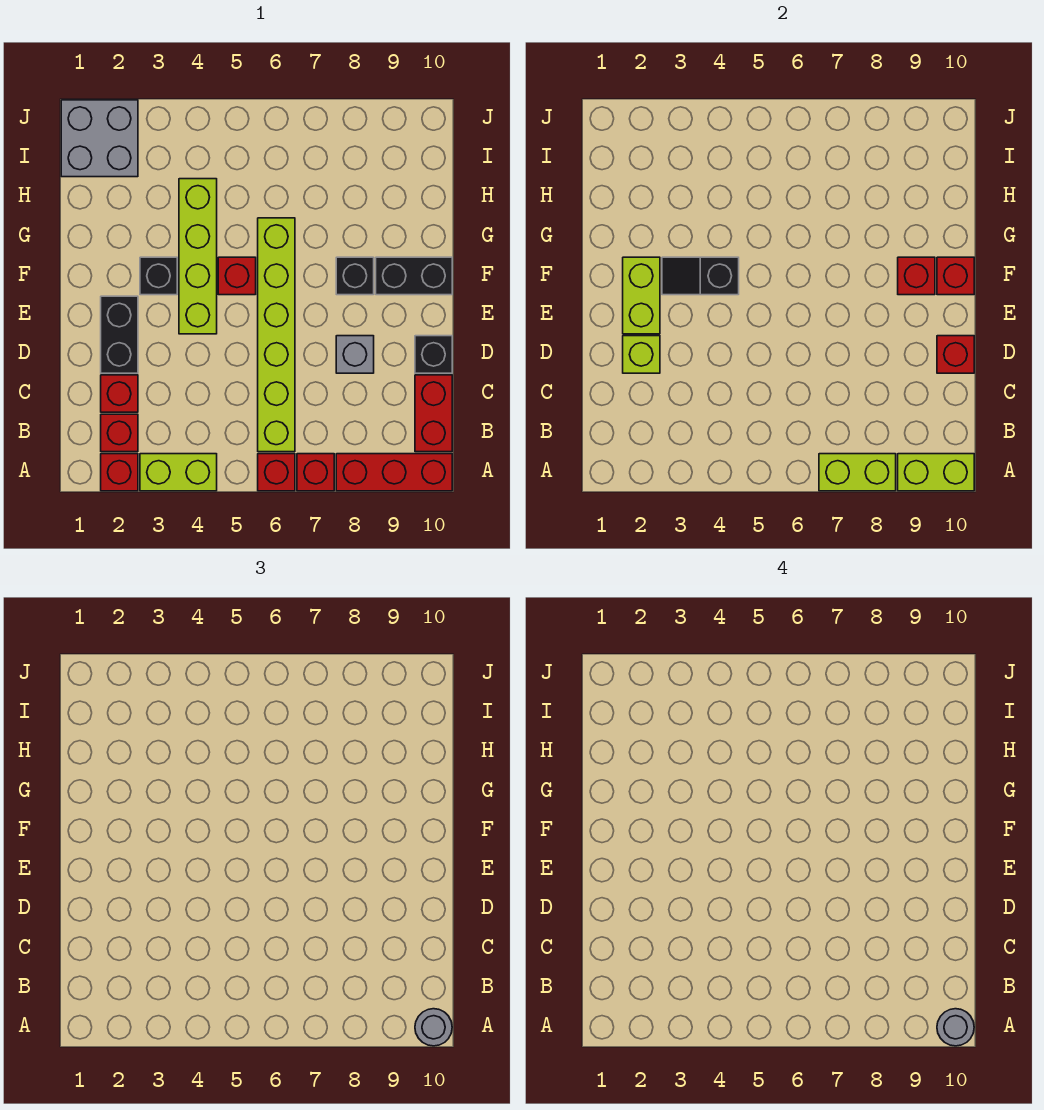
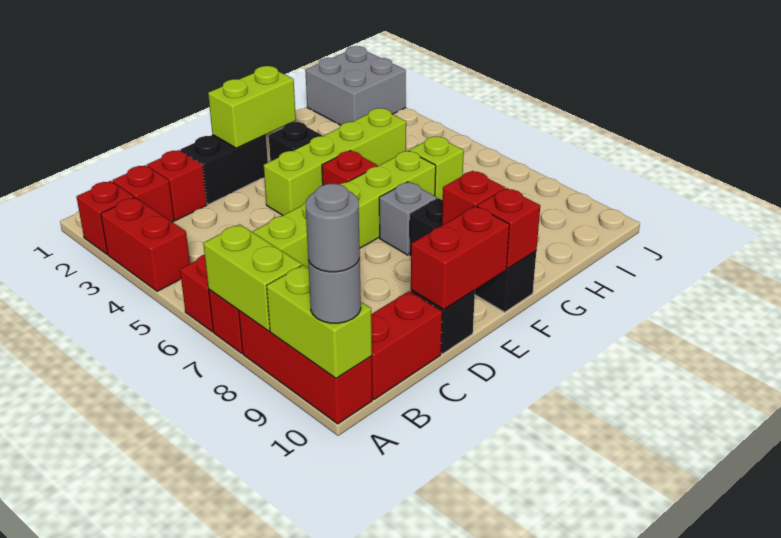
lime brick A3:A4 level 1 -> red brick A3:A4 level 1
lime brick D2 level 2 -> lime brick H6 level 1
grey brick D8 level 1 -> grey brick F7 level 1
red brick D10 level 2 -> red brick D10:E10 level 2
black slope F3:F4 level 2 top 4 -> none

